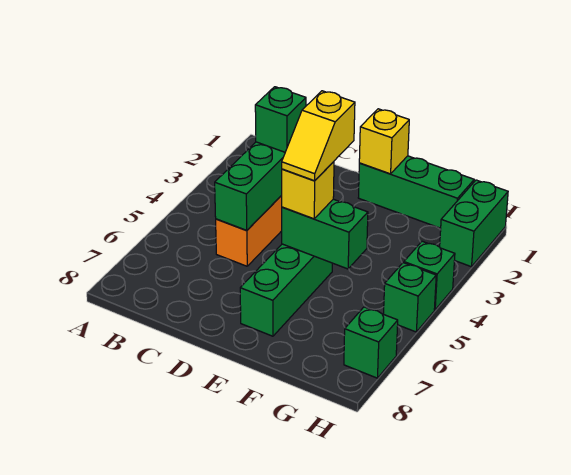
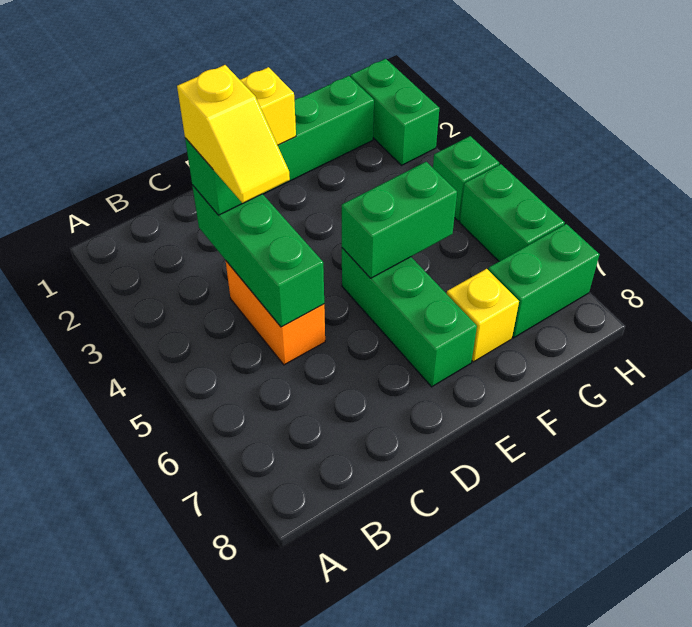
yellow slope E4:E5 level 4 top 4 -> yellow slope C3:C4 level 4 top 3
yellow brick E5 level 3 -> yellow brick F7 level 1
green brick H5 level 1 -> green brick H5:H6 level 1
green brick H7 level 1 -> green brick G7:H7 level 1

